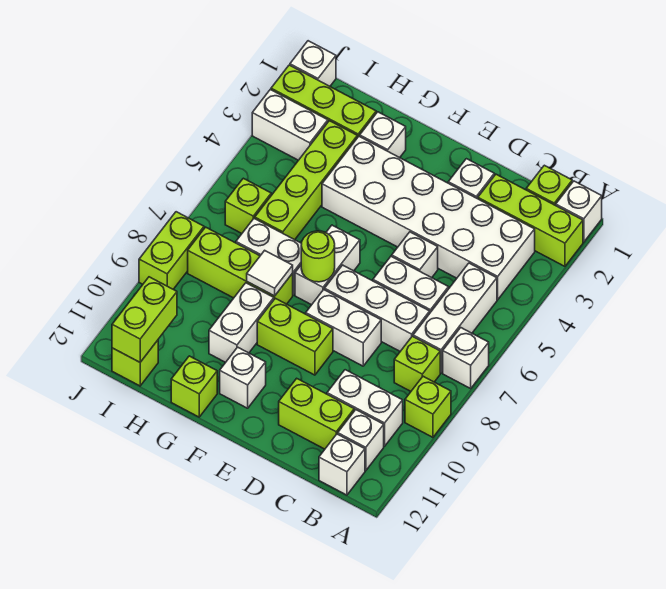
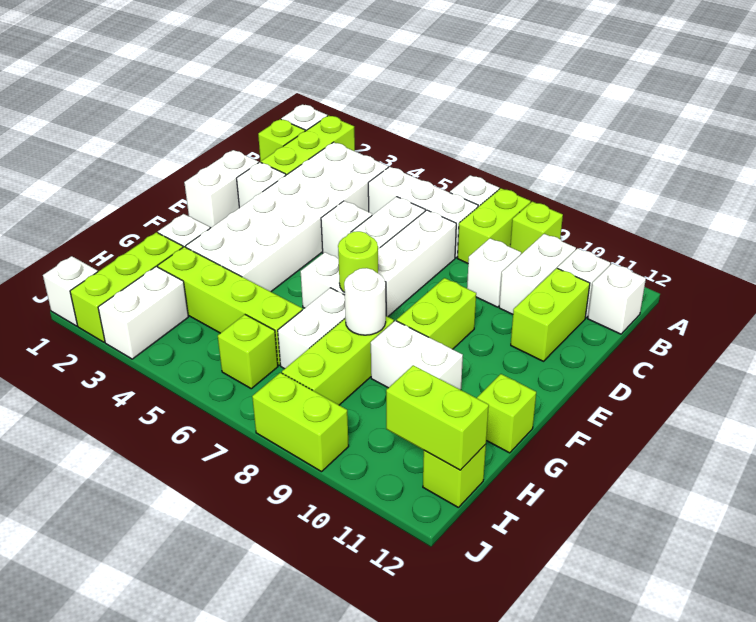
lime brick B8 level 1 -> lime brick A8:B8 level 1
white brick D8:E8 level 1 -> white brick D1:E1 level 1
white brick F11 level 1 -> white brick C9 level 1
white tile G8 level 2 -> white round brick G8 level 2

